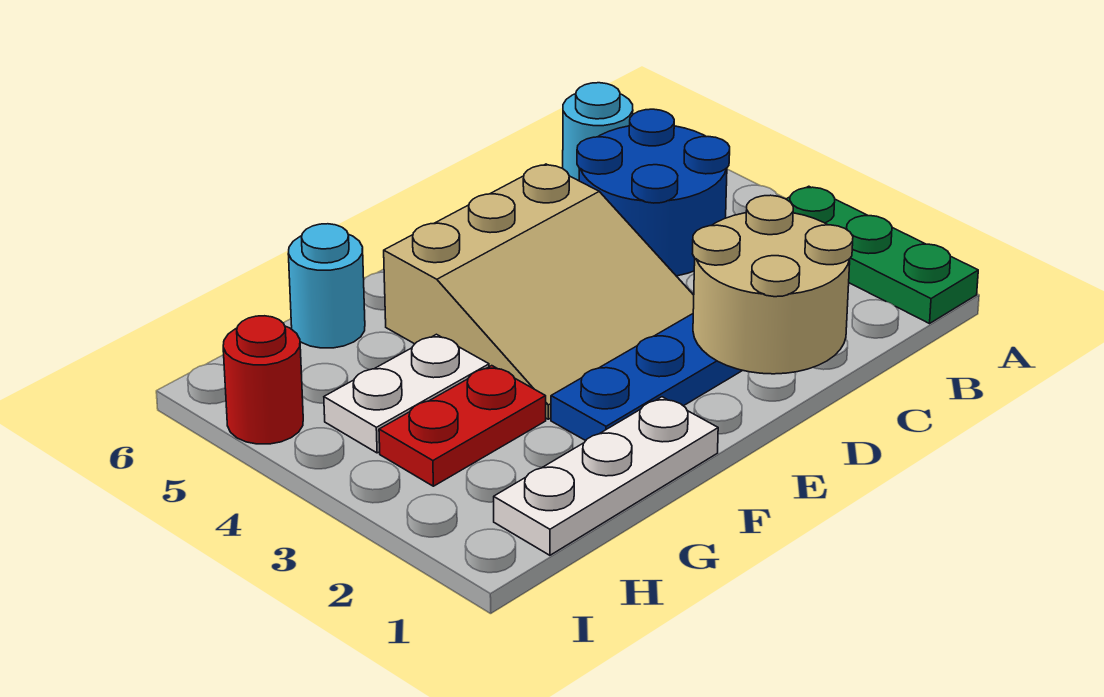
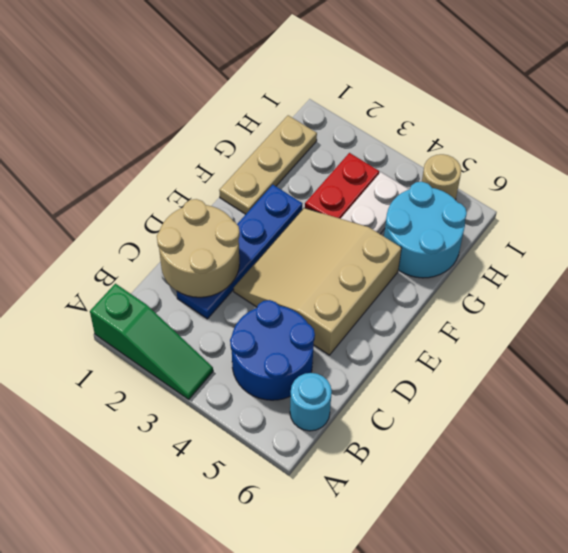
green plate A1:A3 level 1 -> green slope A1:A3 level 1 top 1
white plate F1:H1 level 1 -> tan plate F1:H1 level 1
cyan round brick G6 level 1 -> cyan round brick G5:H6 level 1
red round brick I5 level 1 -> tan round brick I5 level 1

